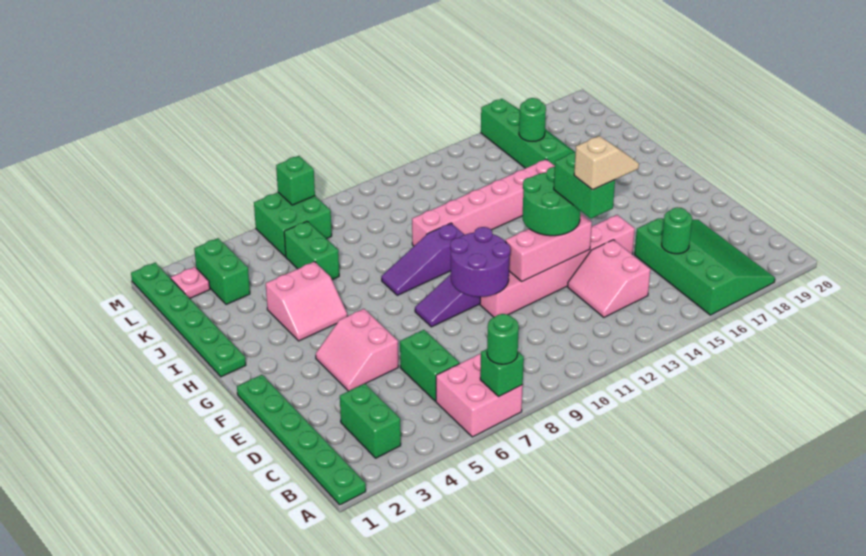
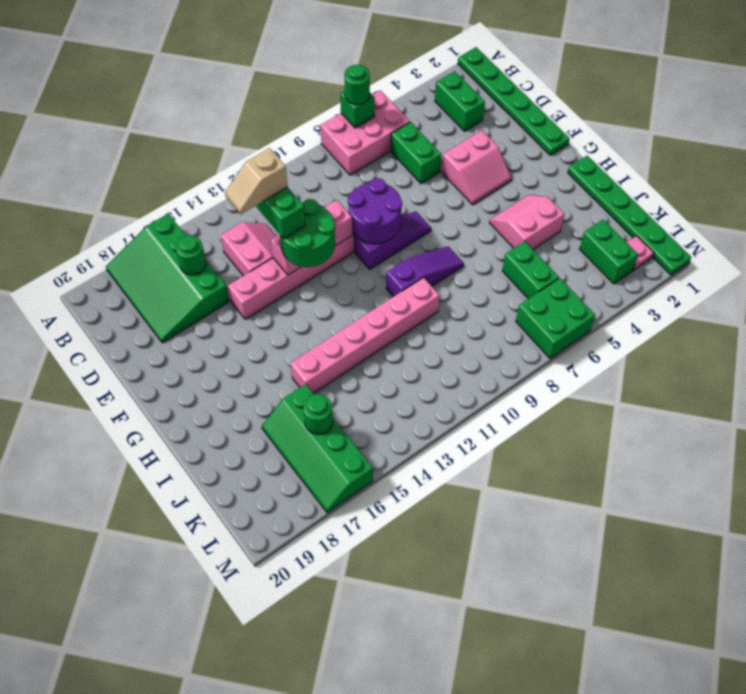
pink brick A6:B7 level 1 -> pink brick A6:B8 level 1
pink slope E4:F5 level 1 top 5 -> pink slope E4:F5 level 1 top E
green brick M7 level 2 -> none

